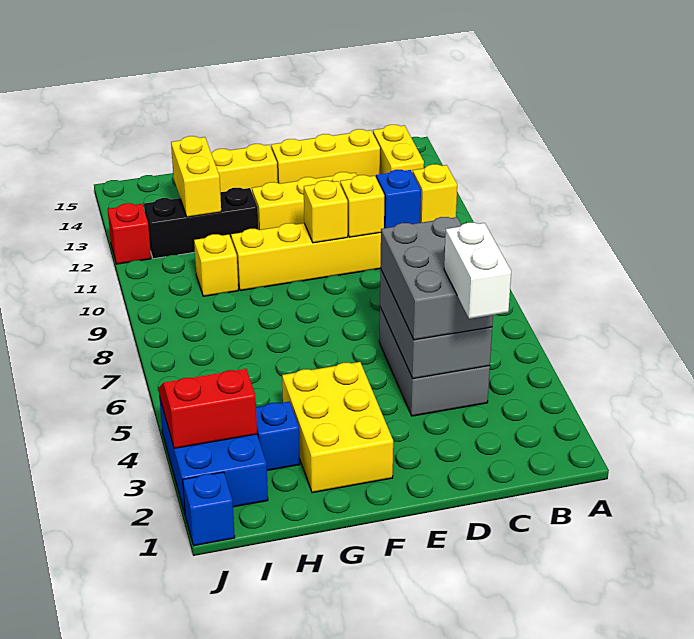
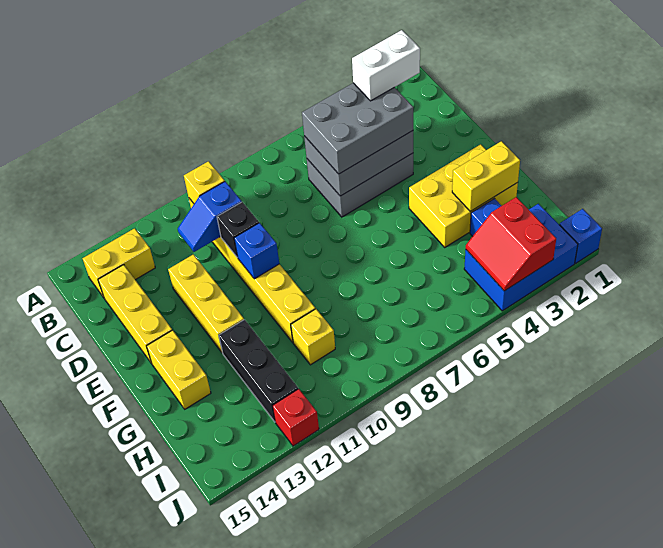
yellow brick D10 level 2 -> black brick D10 level 2
yellow brick E10 level 2 -> blue brick E10 level 2
yellow brick H12:H13 level 2 -> yellow brick G2:G3 level 2

